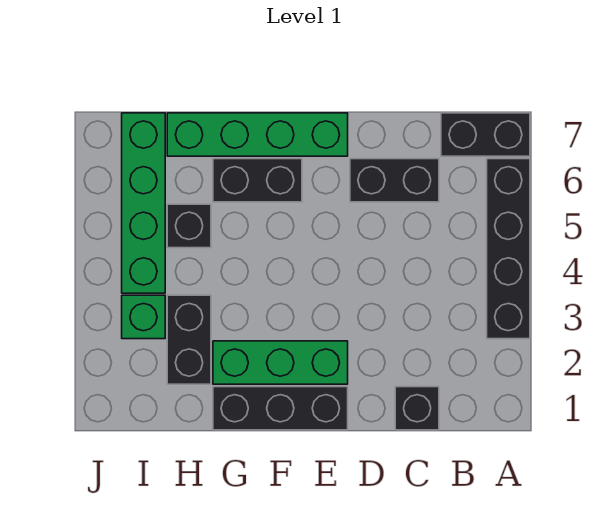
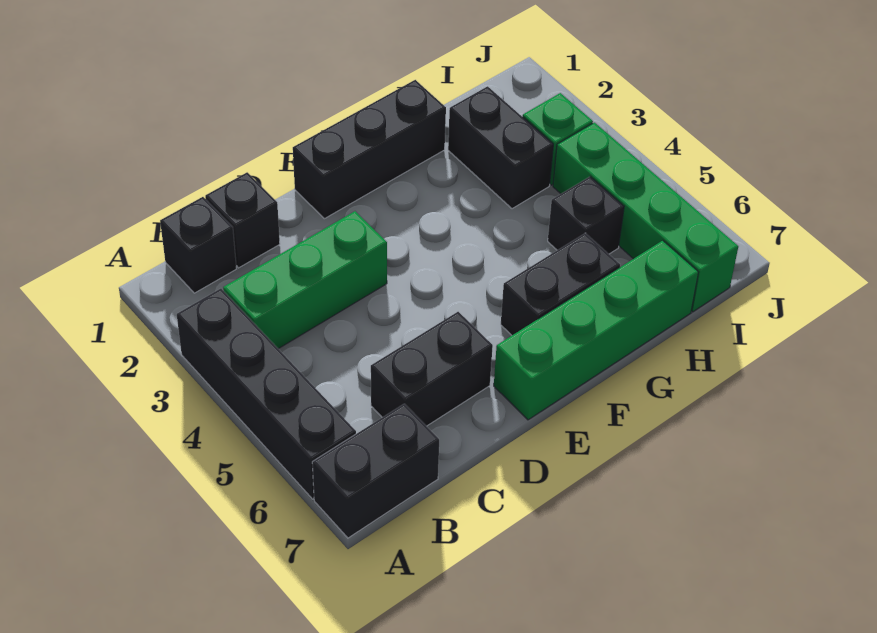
none -> black brick B1 level 1
green brick E2:G2 level 1 -> green brick B3:D3 level 1

